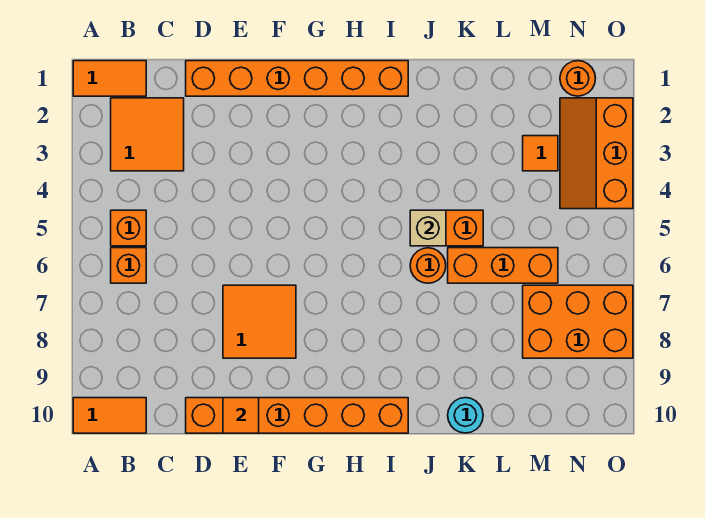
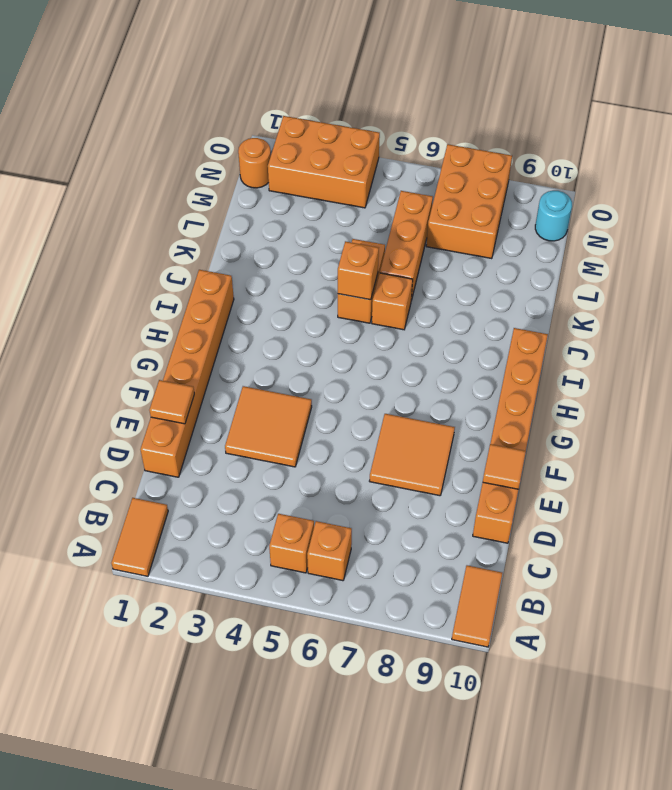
orange tile B2:C3 level 1 -> orange tile E3:F4 level 1
tan brick J5 level 2 -> orange brick J5 level 2
orange round brick J6 level 1 -> orange brick J6 level 1
cyan round brick K10 level 1 -> cyan round brick N10 level 1
orange tile M3 level 1 -> orange tile E1 level 2
orange slope N2:O4 level 1 top O -> orange brick N2:O4 level 1

